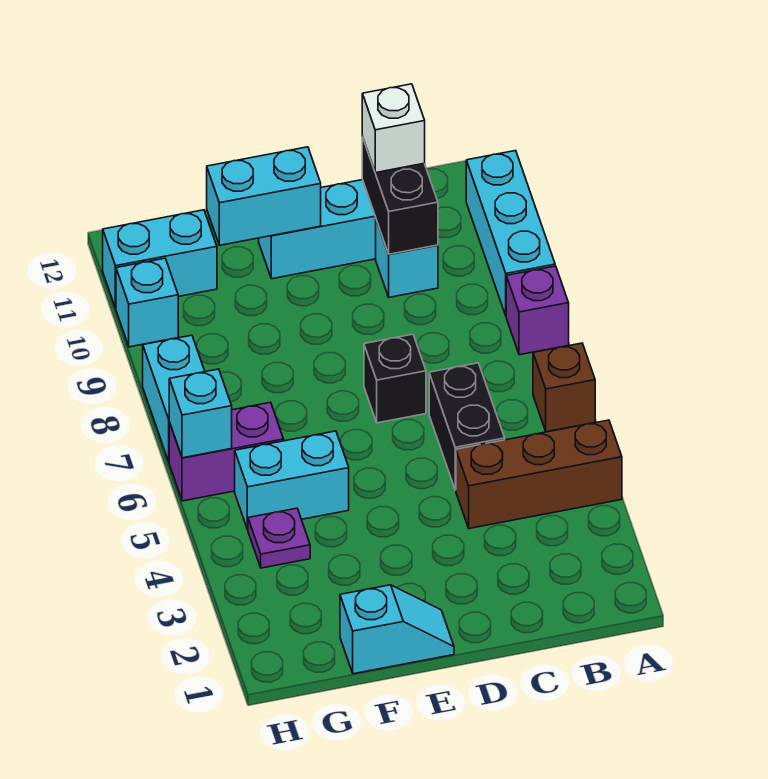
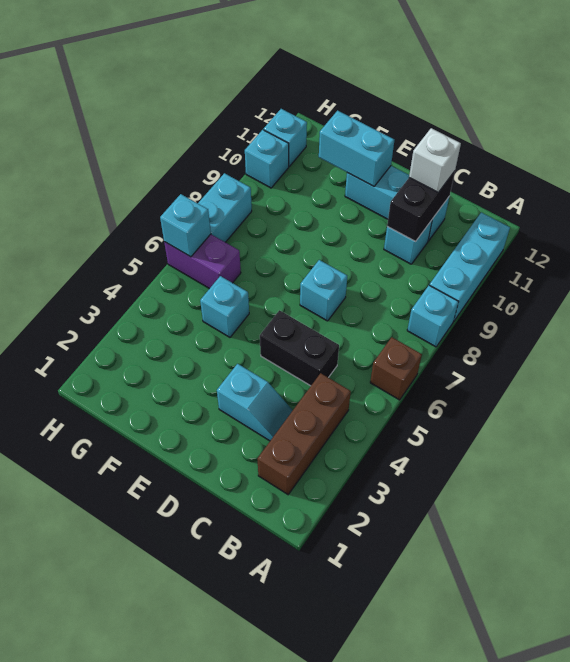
brown brick A4:C4 level 1 -> brown brick B2:B4 level 1
purple brick A8 level 1 -> cyan brick A8 level 1
black brick C5:C6 level 1 -> black brick C5:D5 level 1
black brick D7 level 1 -> cyan brick D7 level 1
cyan slope E1:F1 level 1 top F -> cyan slope C3:D3 level 1 top D
cyan brick F5:G5 level 1 -> cyan brick F5 level 1
purple plate G4 level 1 -> none
cyan brick G11:H11 level 1 -> cyan brick H11 level 1

